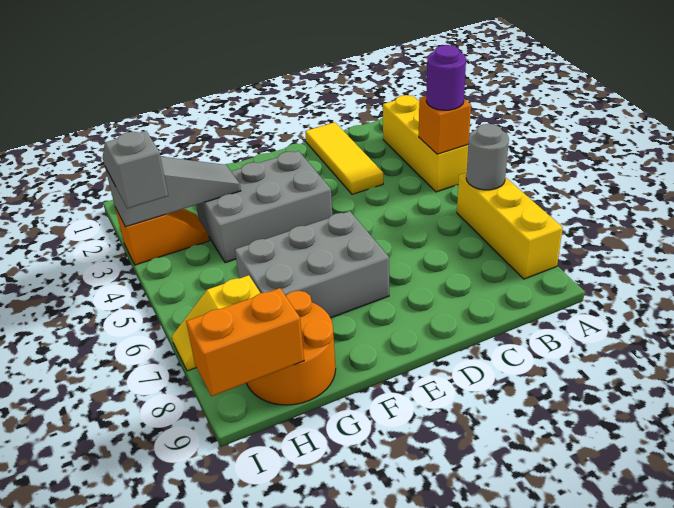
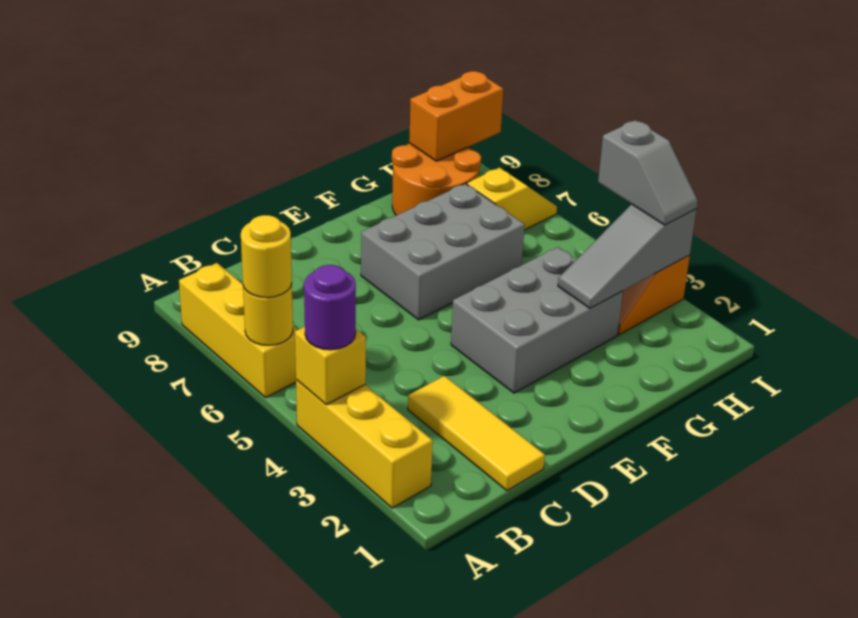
orange brick A4 level 2 -> yellow brick A4 level 2
grey round brick A6 level 2 -> yellow round brick A6 level 2
none -> yellow round brick A6 level 3

